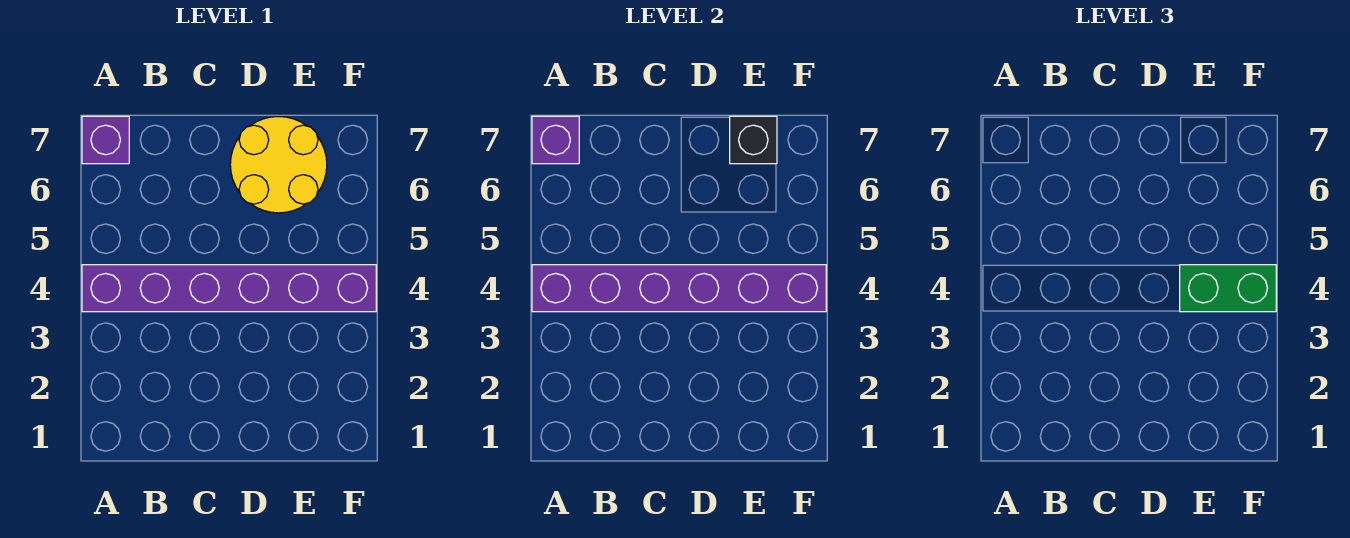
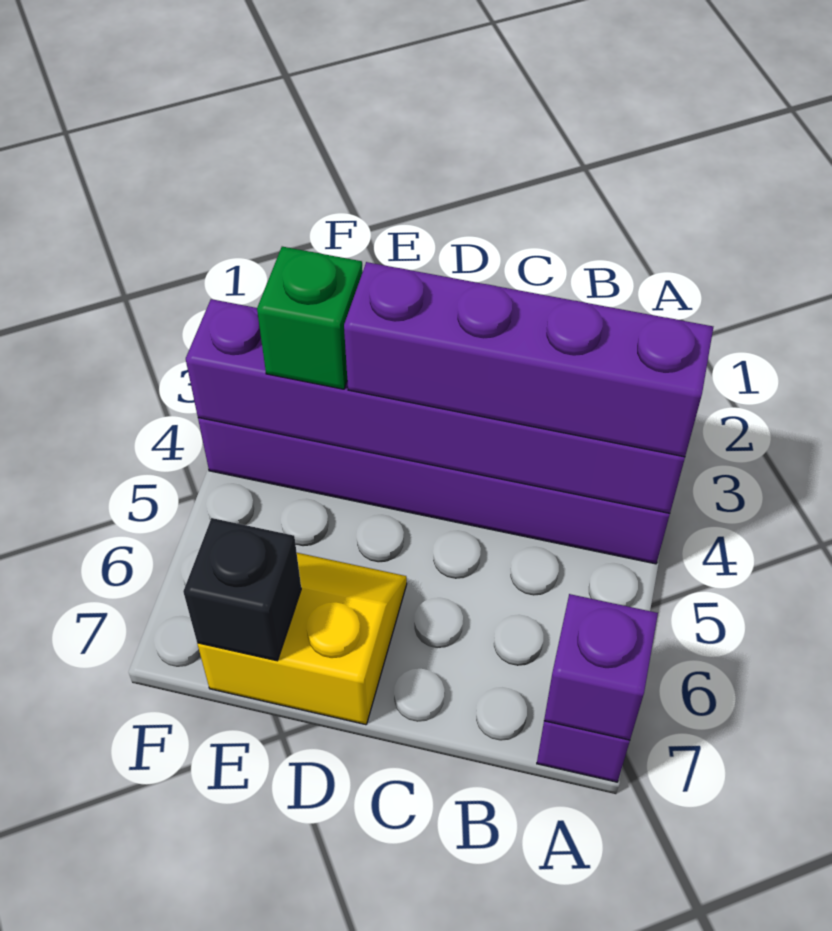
none -> purple brick A4:D4 level 3
yellow round brick D6:E7 level 1 -> yellow slope D6:E7 level 1 top 7
green brick E4:F4 level 3 -> green brick E4 level 3

